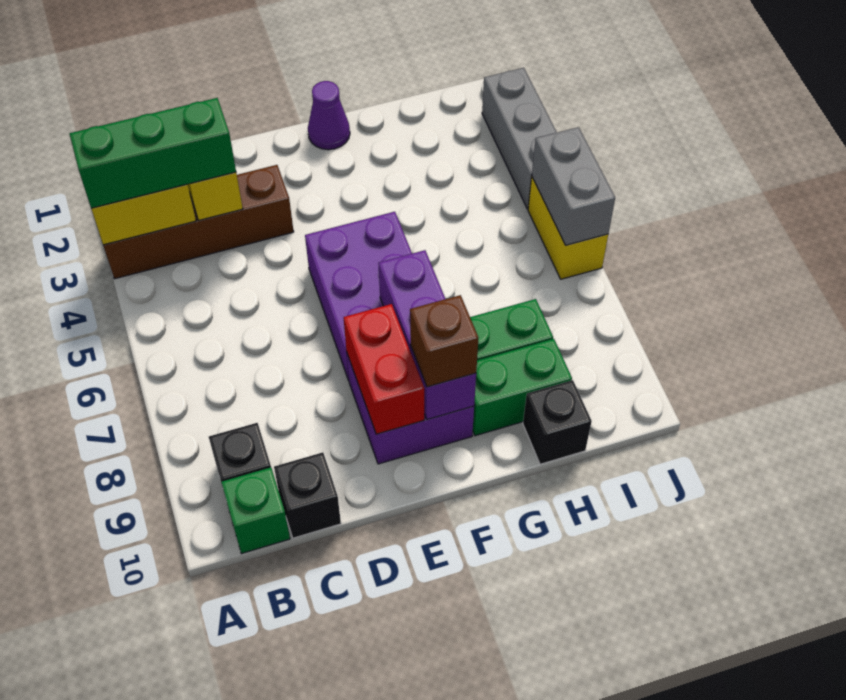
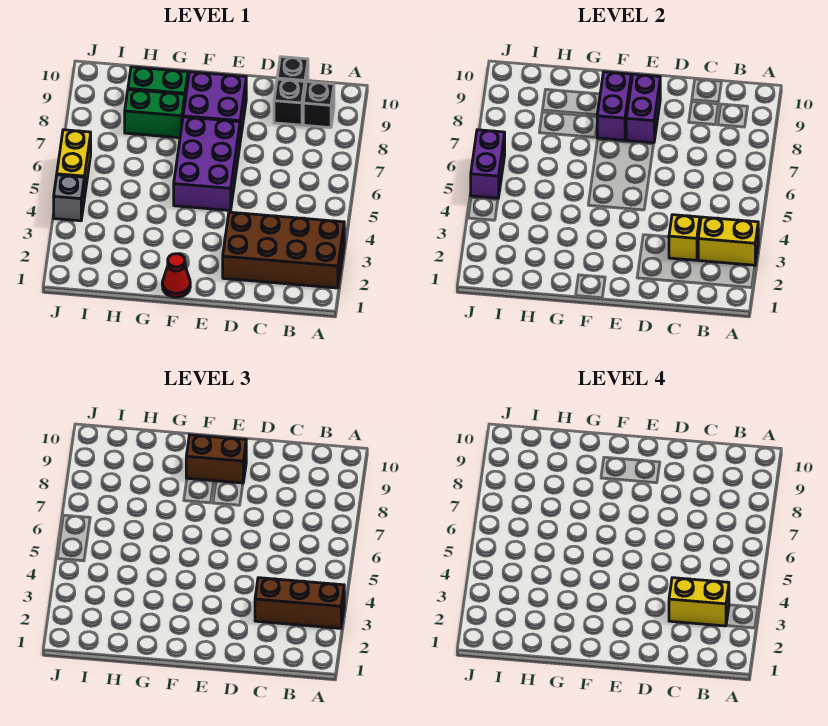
brown brick A3:D3 level 1 -> brown brick A2:D3 level 1
green brick A3:C3 level 3 -> brown brick A3:C3 level 3
none -> yellow brick B3:C3 level 4
green brick B10 level 1 -> none
red brick E8:E9 level 2 -> purple brick E8:E9 level 2
purple cone F1 level 1 -> red cone F1 level 1
purple brick F7:F9 level 2 -> purple brick F8:F9 level 2
brown brick F9 level 3 -> brown brick E9:F9 level 3
black brick H10 level 1 -> black brick C9 level 1
grey brick J2:J4 level 1 -> grey brick J4 level 1
grey brick J5:J6 level 2 -> purple brick J5:J6 level 2

